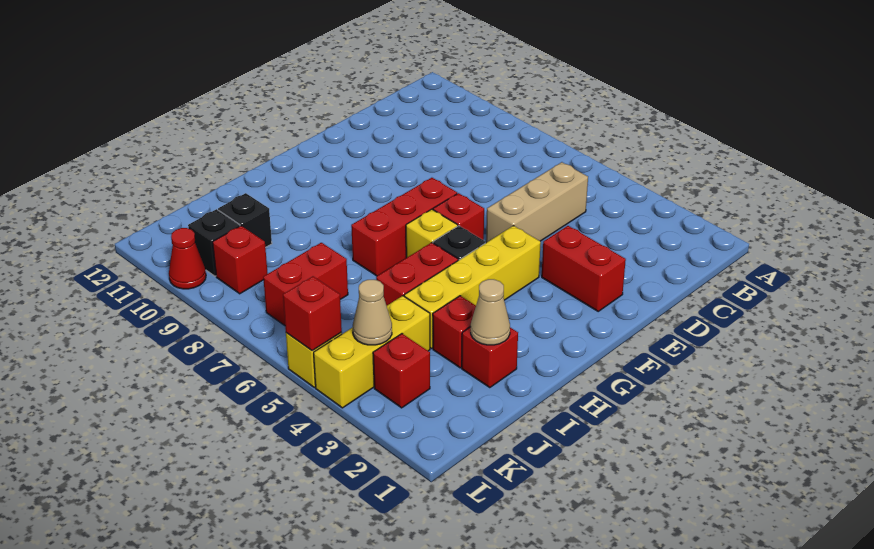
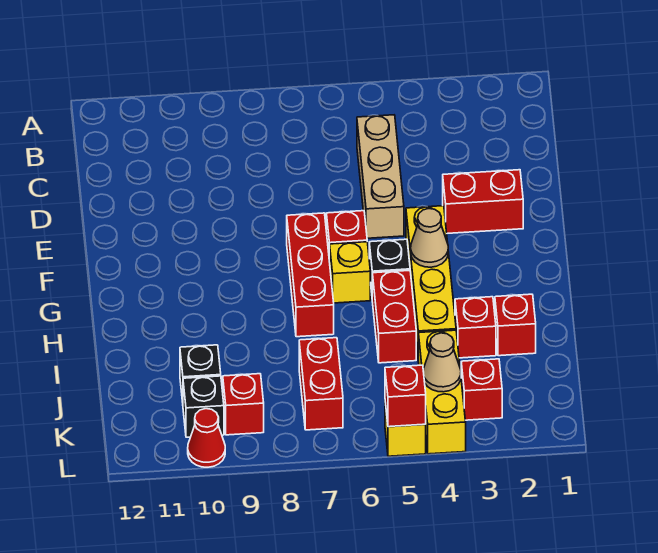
tan cone I2 level 2 -> tan cone G4 level 2

